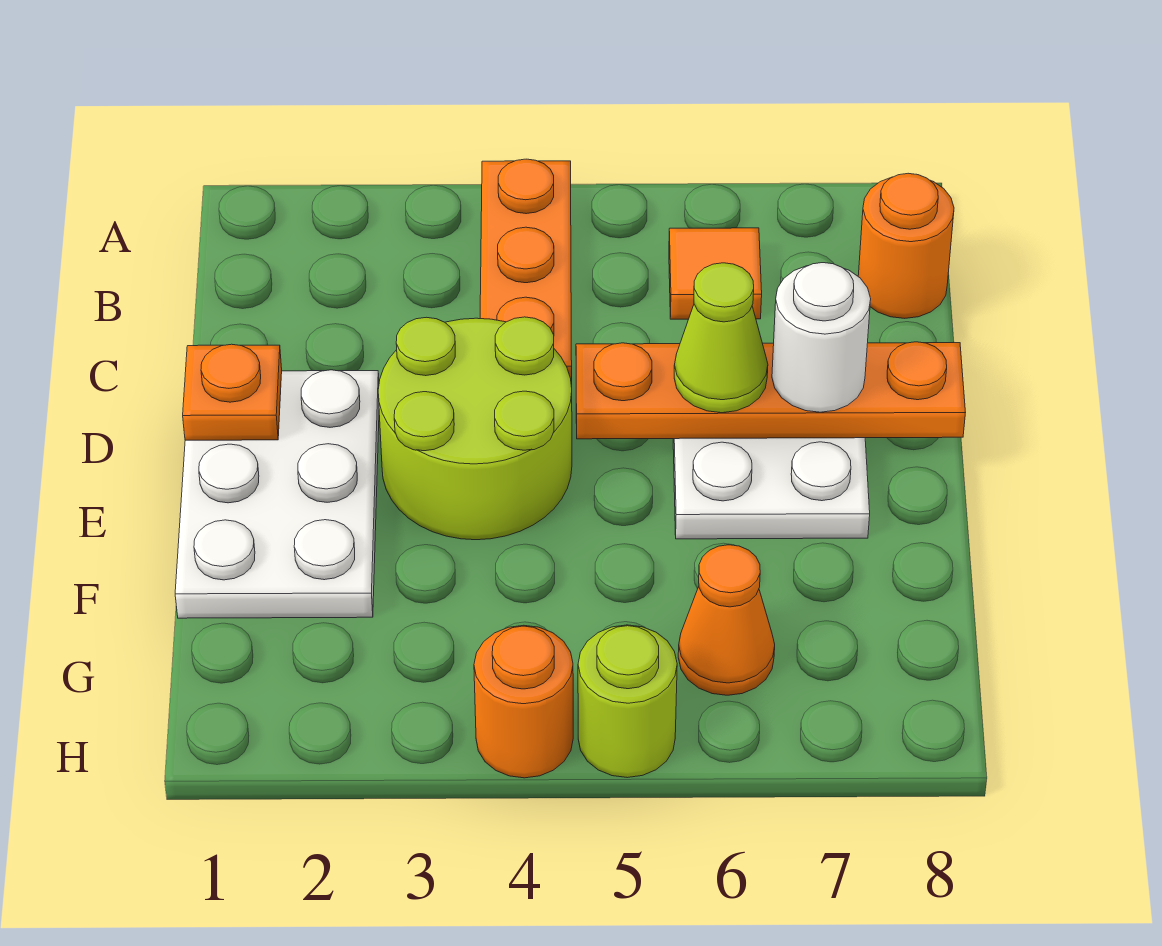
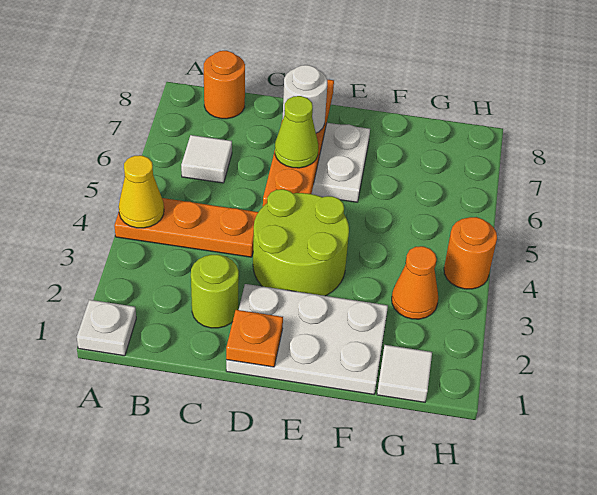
none -> white plate A1 level 1
none -> yellow cone A4 level 2
orange tile B6 level 1 -> white tile B6 level 1
none -> white tile G1 level 1
orange cone G6 level 1 -> orange cone G3 level 1
lime round brick H5 level 1 -> lime round brick C2 level 1

